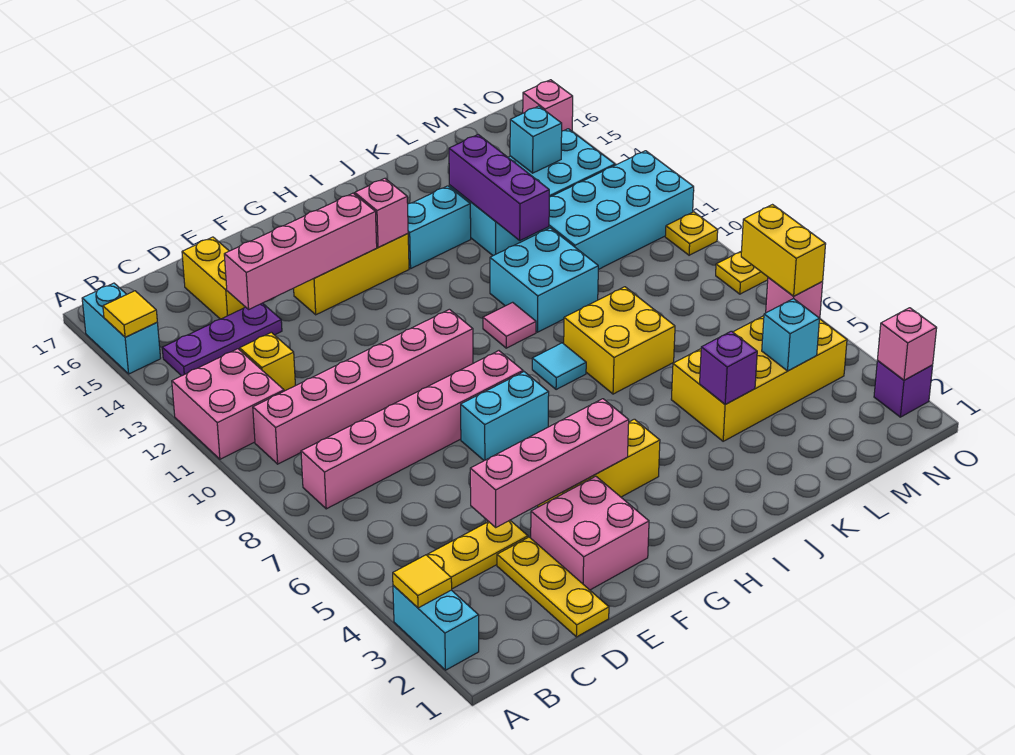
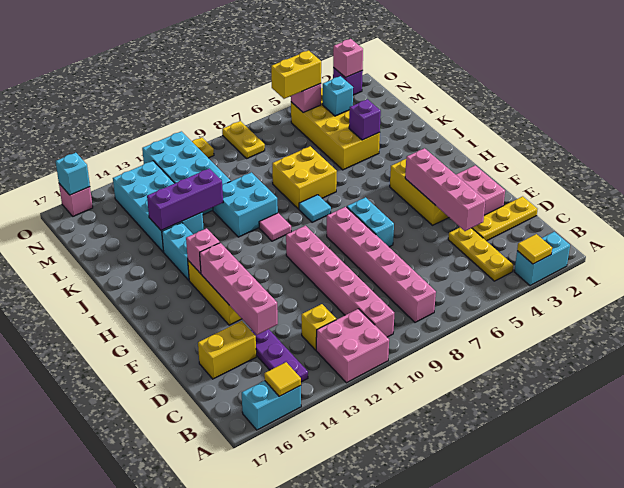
cyan brick M14 level 2 -> cyan brick O16 level 2
yellow plate O8 level 1 -> yellow plate N8:O8 level 1

